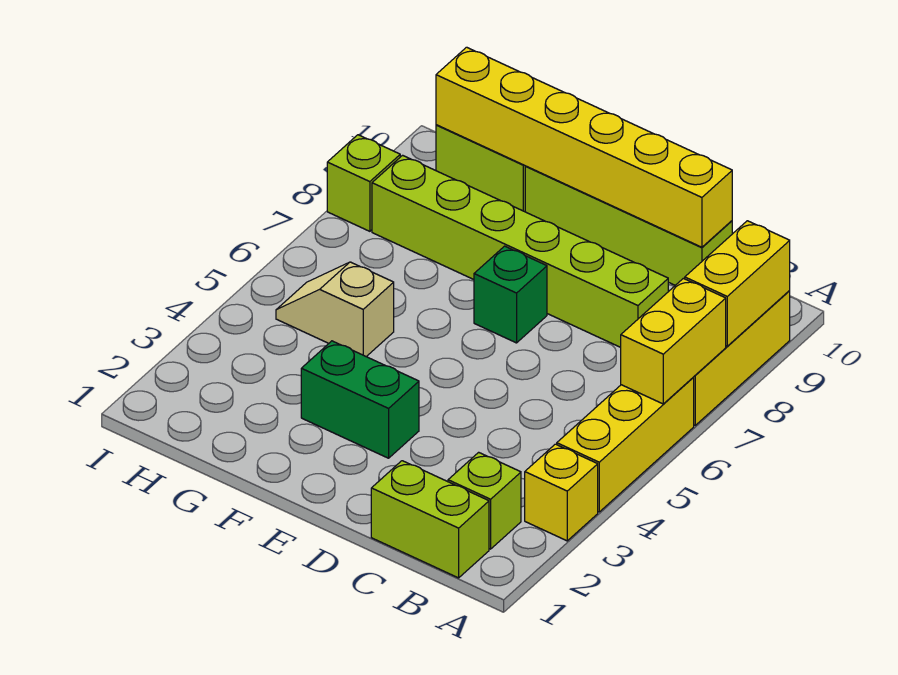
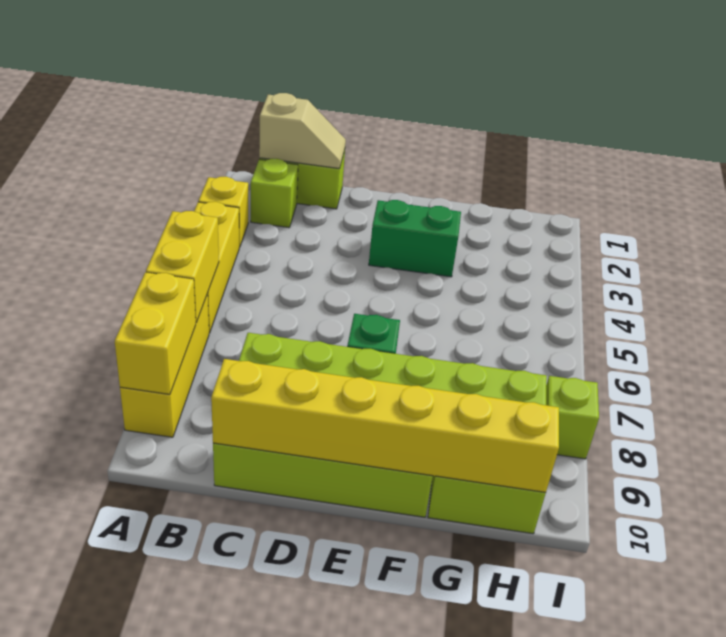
tan slope G5:H5 level 1 top G -> tan slope B1:C1 level 2 top B

